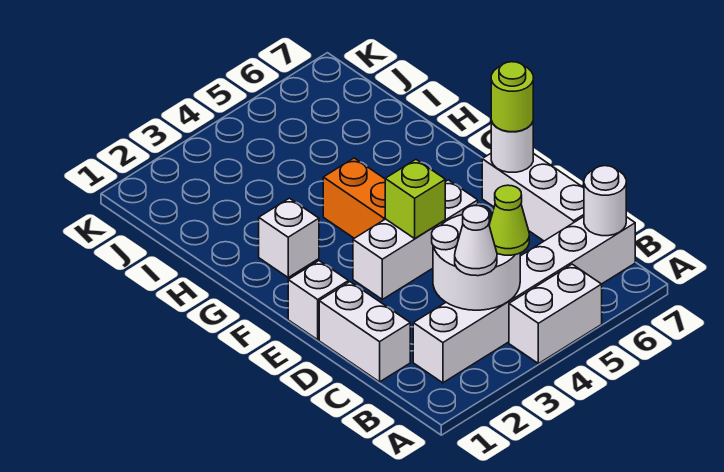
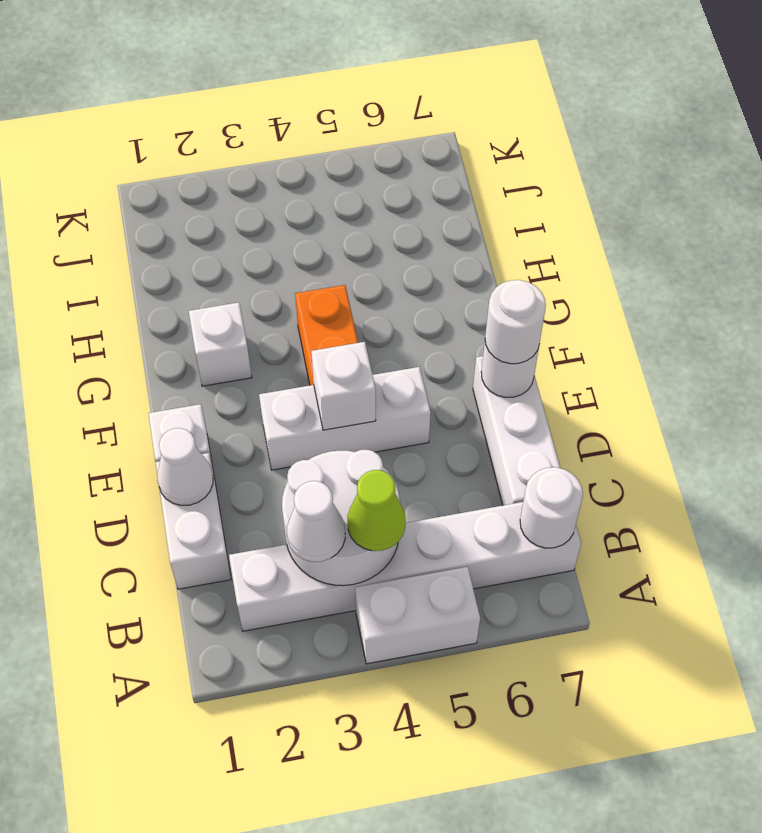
none -> white cone D1 level 2
lime brick E4 level 2 -> white brick E4 level 2
lime round brick E7 level 3 -> white round brick E7 level 3

